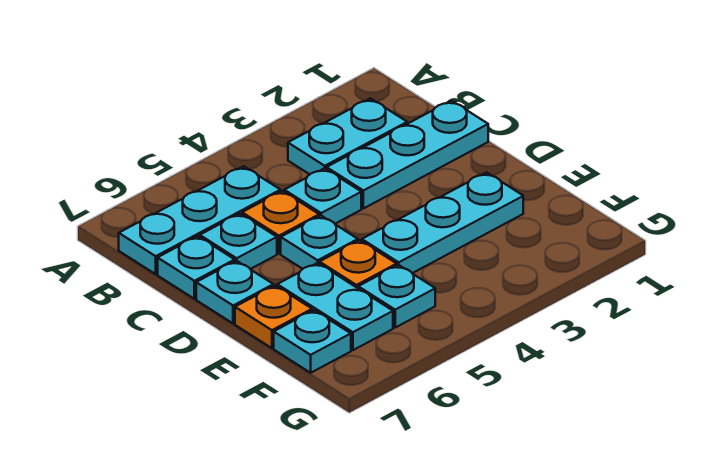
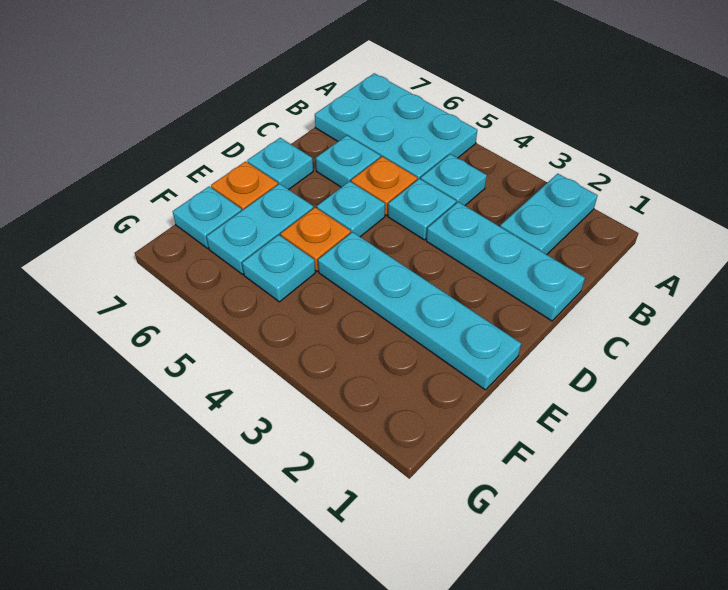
cyan plate B2:B3 level 1 -> cyan plate A2:B2 level 1
cyan plate B5:B7 level 1 -> cyan plate A5:B7 level 1
cyan plate C7 level 1 -> cyan plate B4 level 1
cyan plate E2:E4 level 1 -> cyan plate E1:E4 level 1

